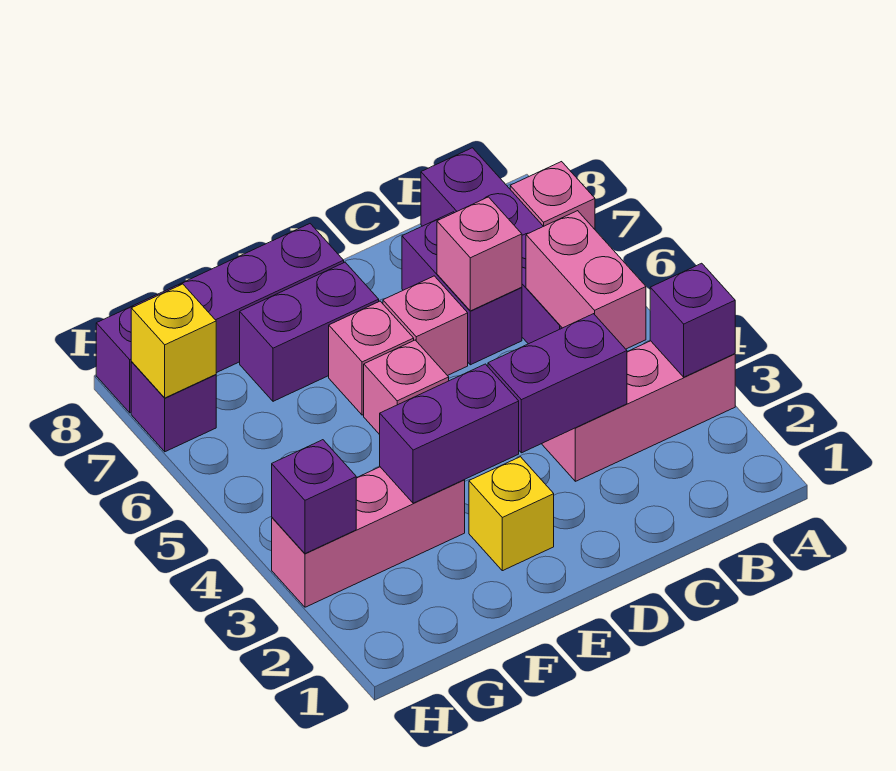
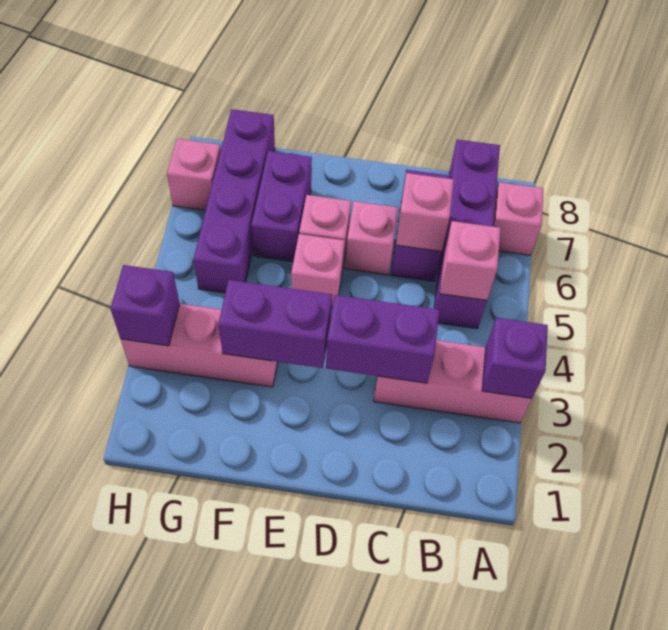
pink brick B4:B5 level 2 -> pink brick B5 level 2
yellow brick E2 level 1 -> none
purple brick E7:F7 level 1 -> purple brick F6:F7 level 1
purple brick E8:H8 level 1 -> purple brick G5:G8 level 1
purple brick H7 level 1 -> pink brick H7 level 1
yellow brick H7 level 2 -> none

